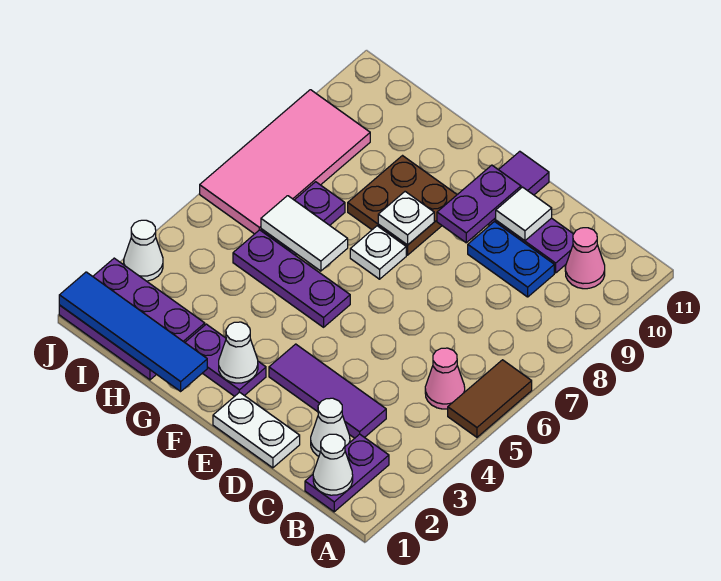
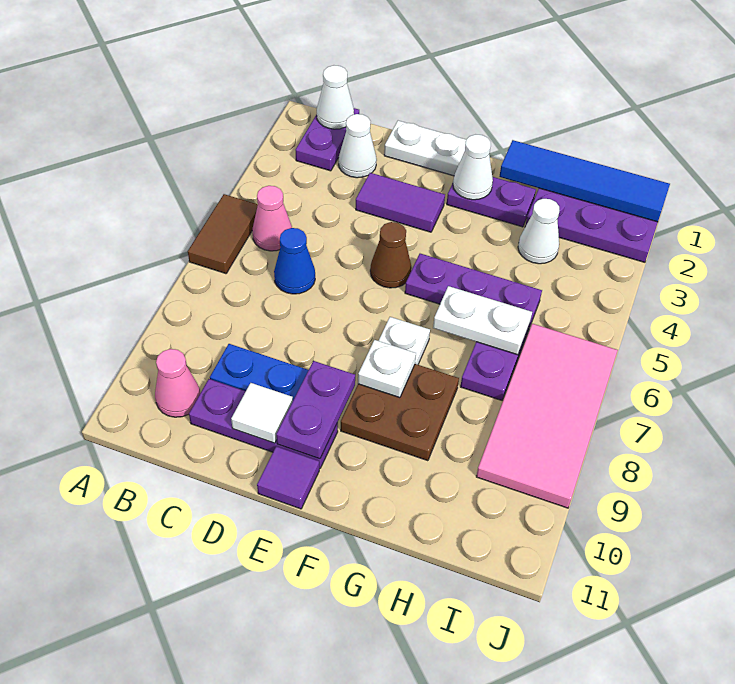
purple tile C3:E3 level 1 -> purple tile D3:E3 level 1
none -> blue cone C6 level 1
none -> brown cone E5 level 1
white tile G6:H6 level 2 -> white plate G6:H6 level 2
white cone J3 level 1 -> white cone H3 level 1

